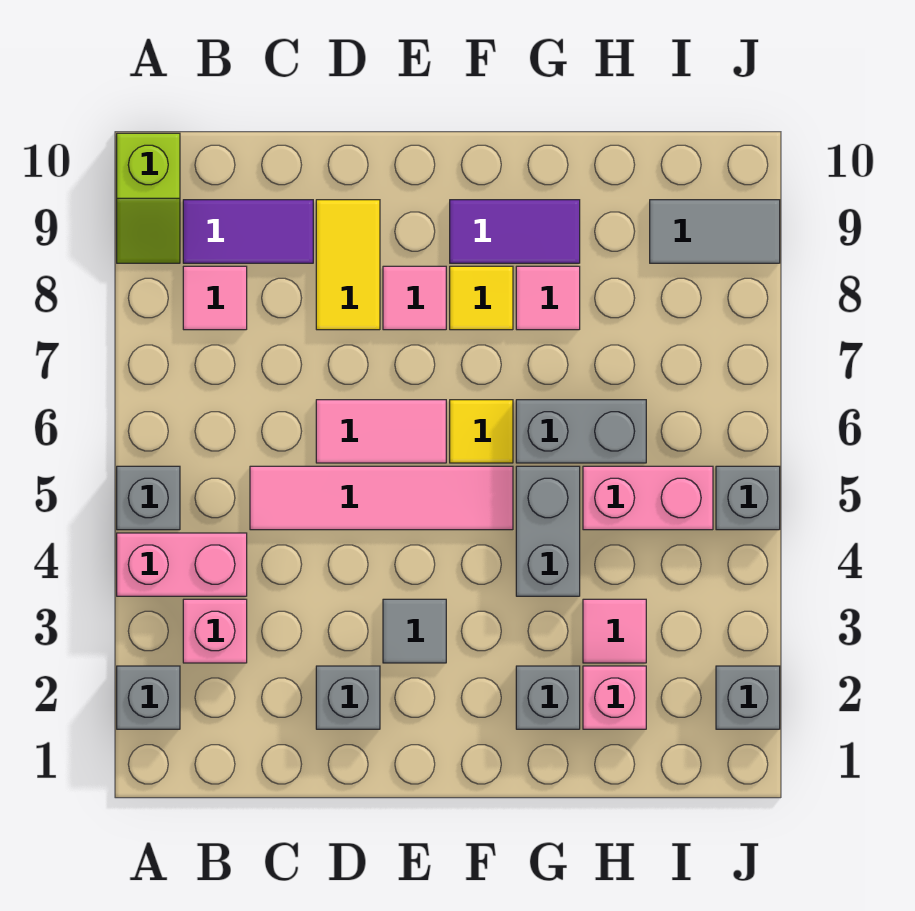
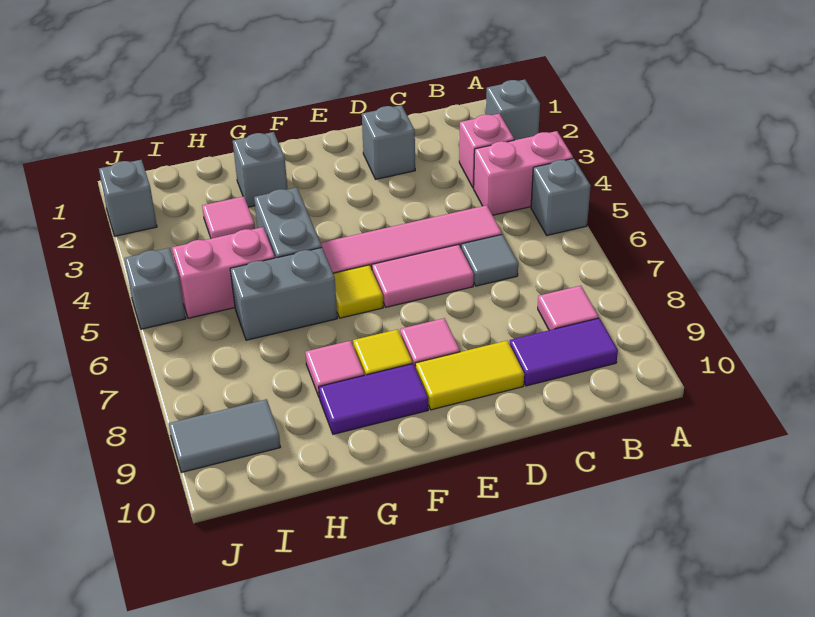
lime slope A9:A10 level 1 top 10 -> none
yellow tile D8:D9 level 1 -> yellow tile D9:E9 level 1
grey tile E3 level 1 -> grey tile C6 level 1
pink brick H2 level 1 -> none

